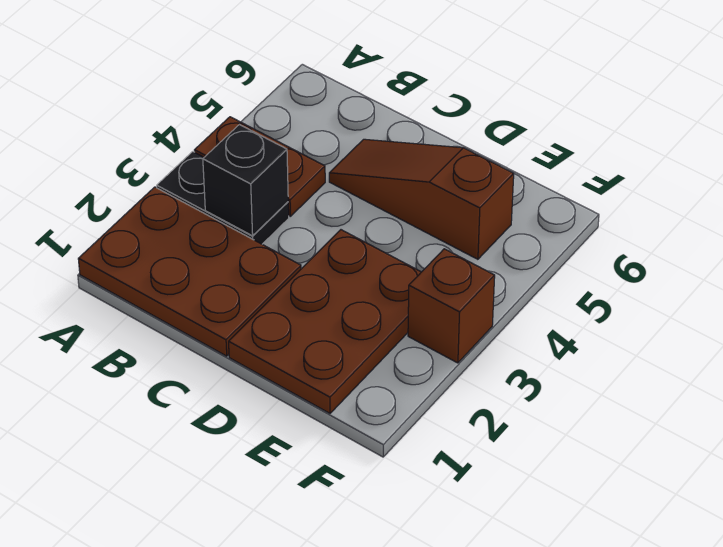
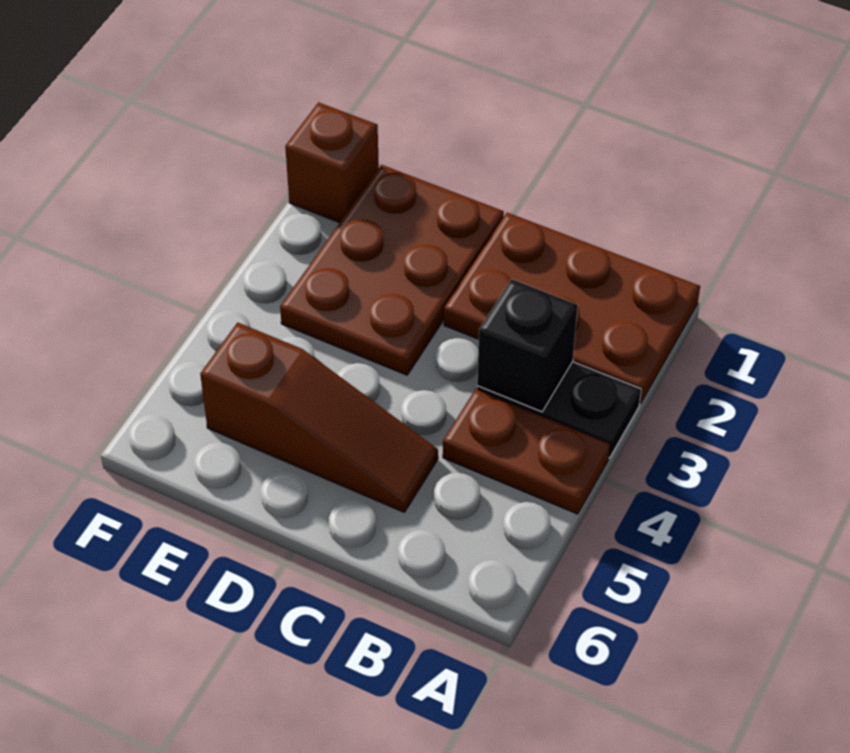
brown brick F3 level 1 -> brown brick F1 level 1

